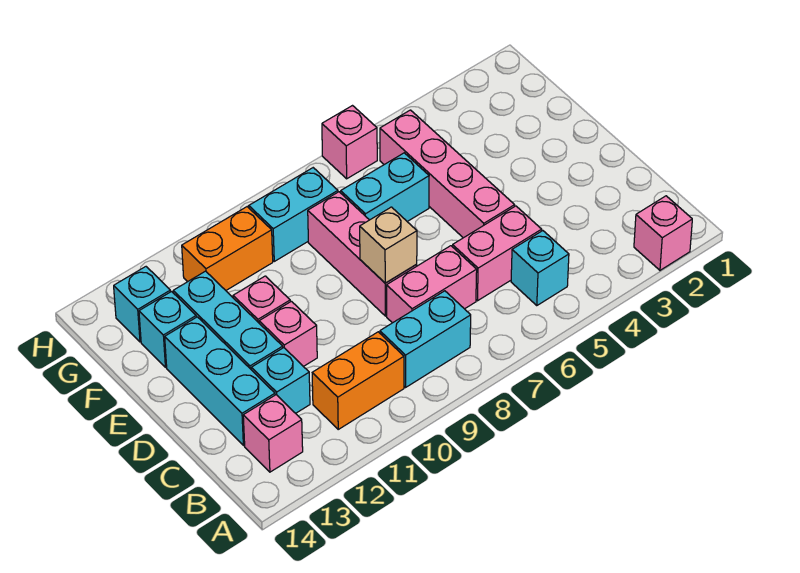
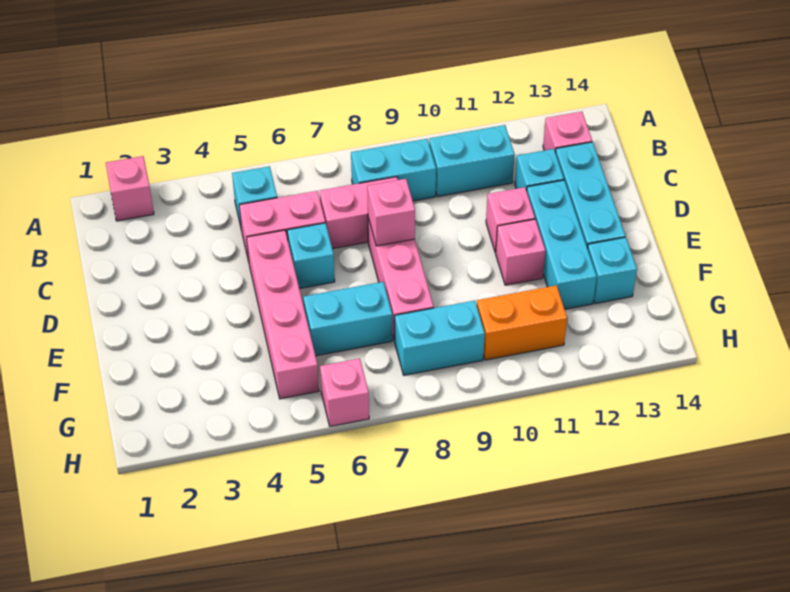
orange brick B10:B11 level 1 -> cyan brick B10:B11 level 1
tan brick D8 level 2 -> pink brick D8 level 2
cyan brick G13 level 1 -> cyan brick D6 level 1

